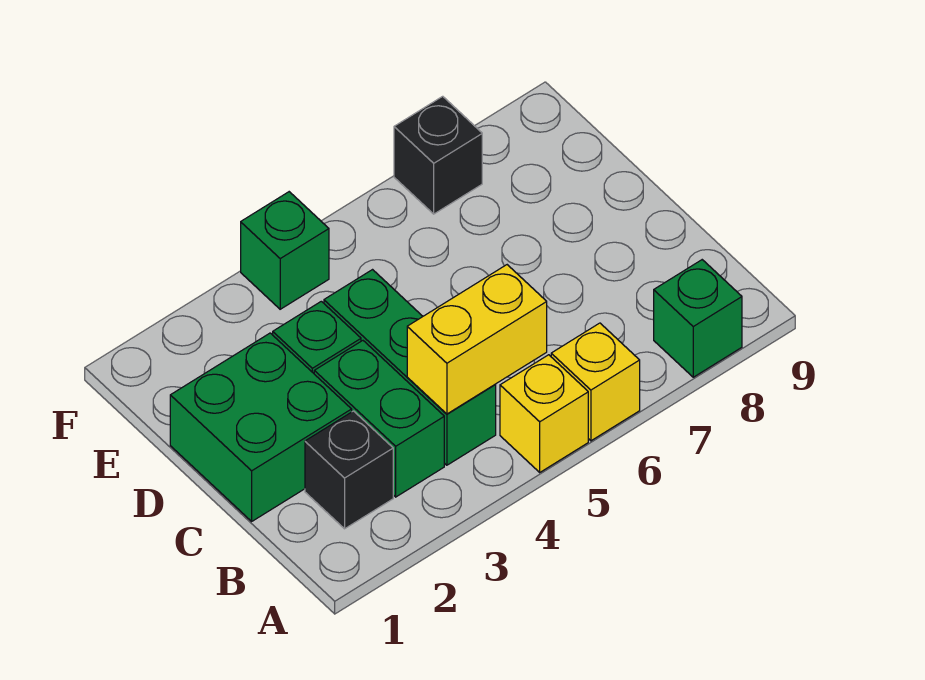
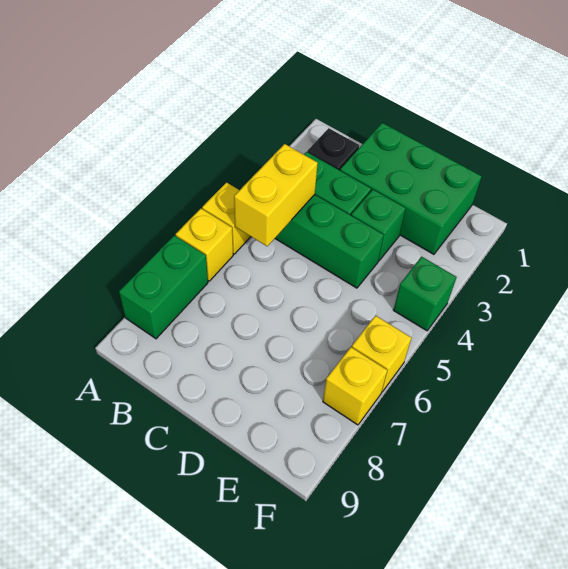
green brick A8 level 1 -> green brick A7:A8 level 1
green brick C1:D2 level 1 -> green brick C1:E2 level 1
none -> yellow brick F6 level 1
black brick F7 level 1 -> yellow brick F7 level 1

